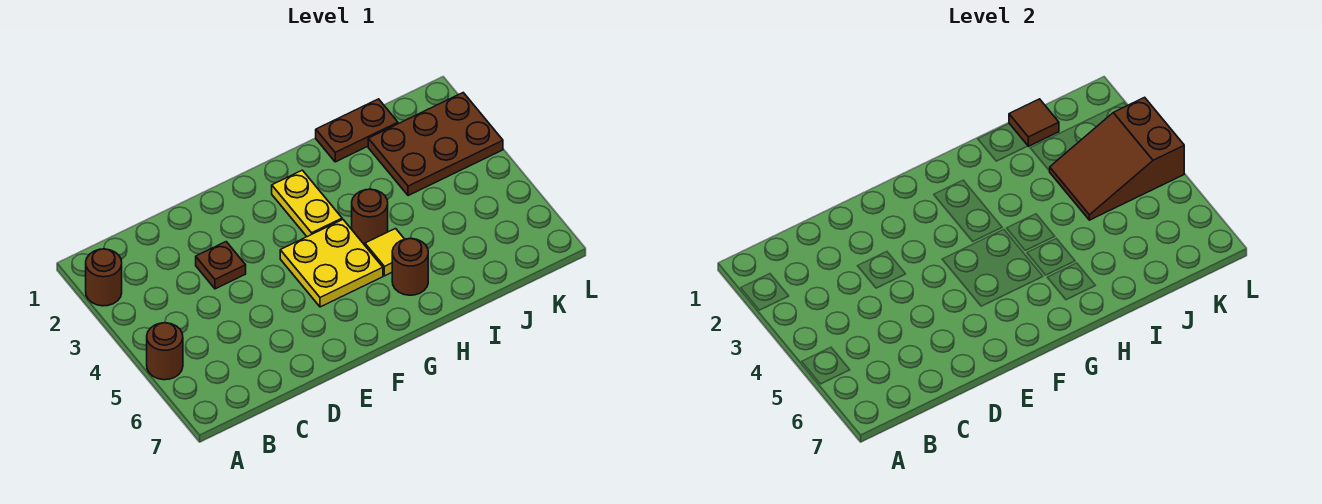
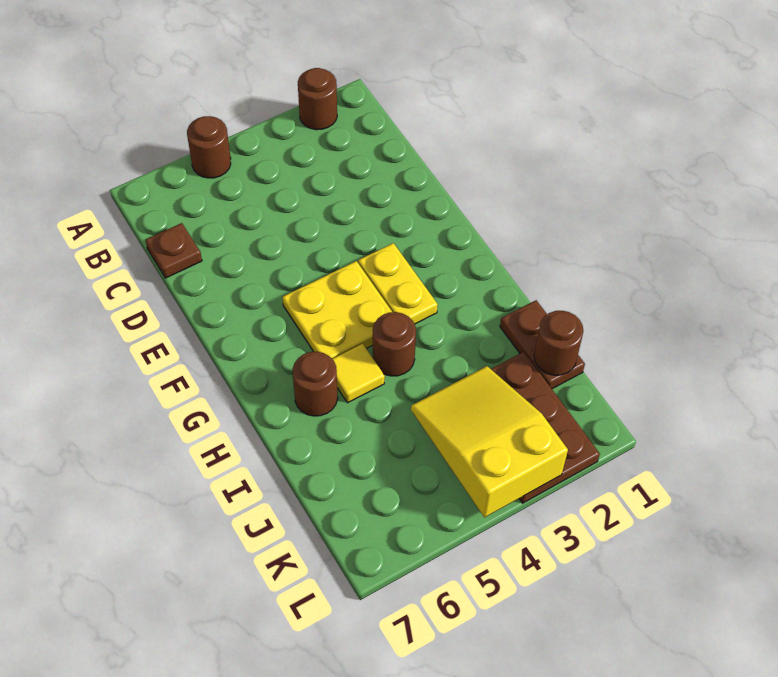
brown plate D3 level 1 -> brown plate C7 level 1
yellow plate G2:G3 level 1 -> yellow plate F3:G3 level 1
brown tile J1 level 2 -> brown round brick J1 level 2
brown slope J3:L4 level 2 top L -> yellow slope J3:L4 level 2 top L

